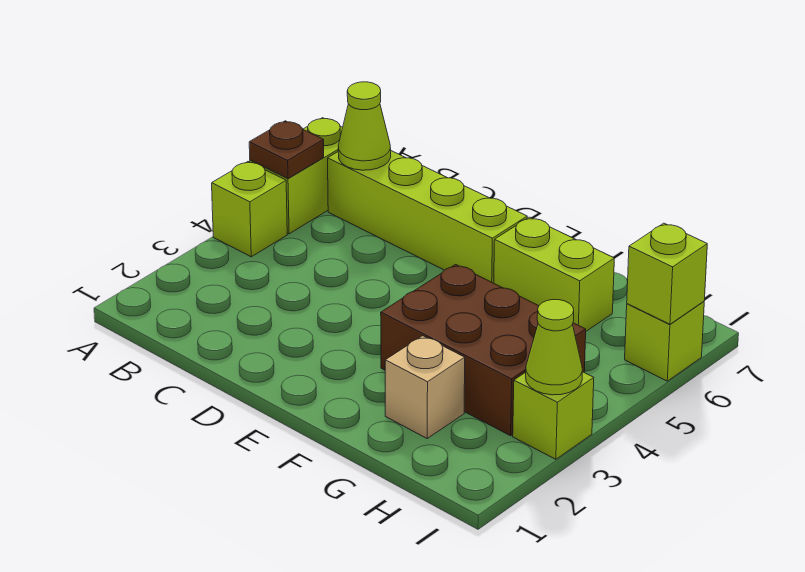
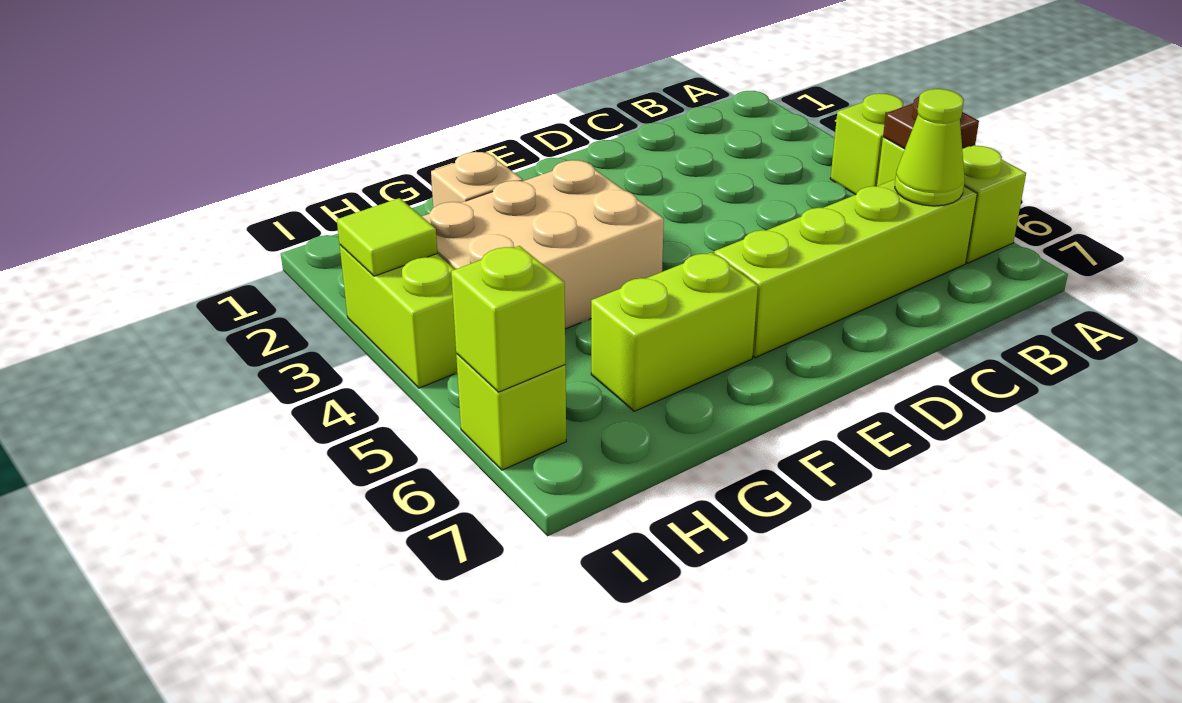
brown brick F3:H4 level 1 -> tan brick F3:H4 level 1
lime brick I3 level 1 -> lime brick I3:I4 level 1
lime cone I3 level 2 -> lime tile I3 level 2

